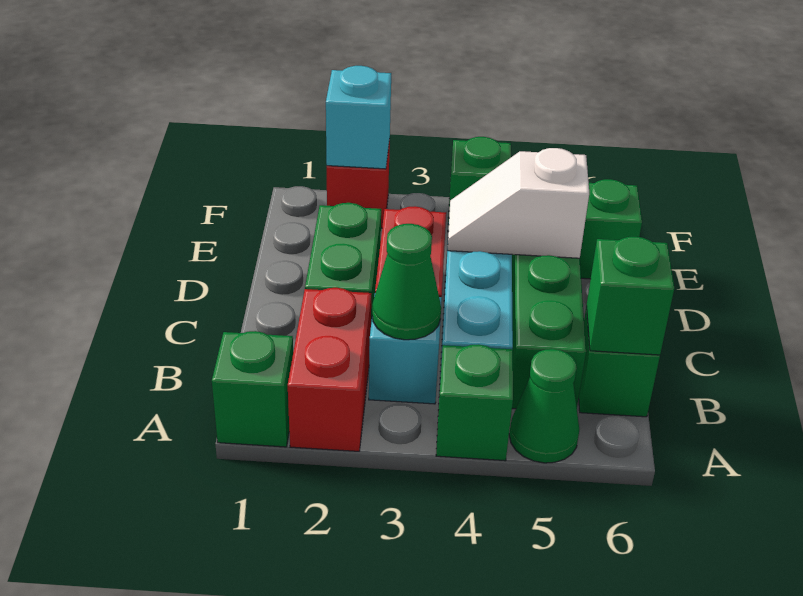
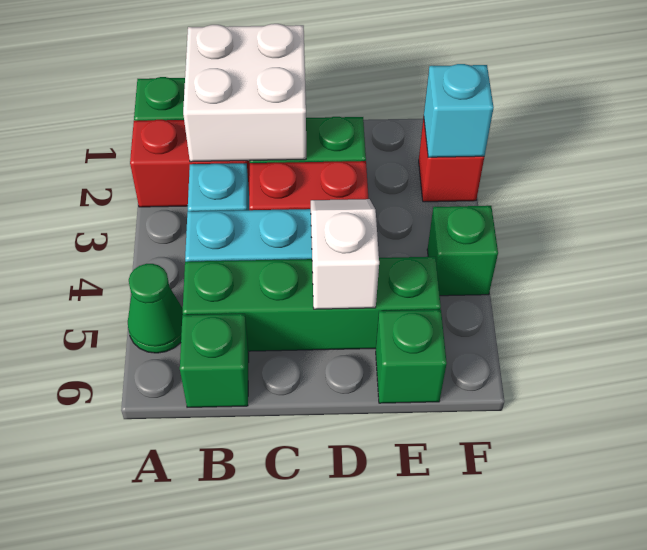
green brick A4 level 1 -> none
none -> white brick B1:C2 level 2
green cone B3 level 2 -> none
green brick B6 level 2 -> none

